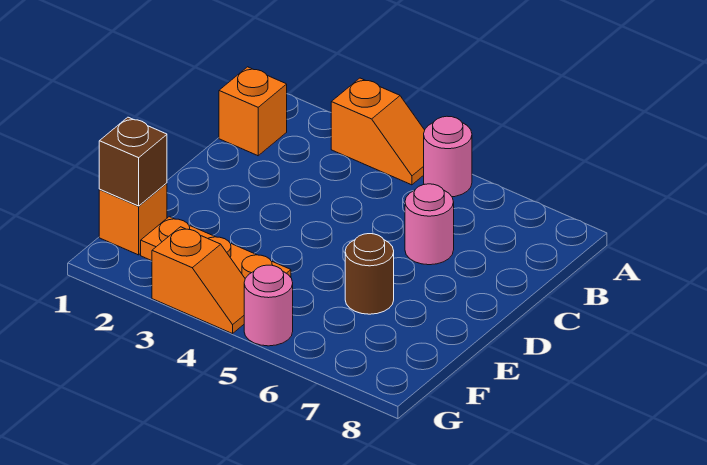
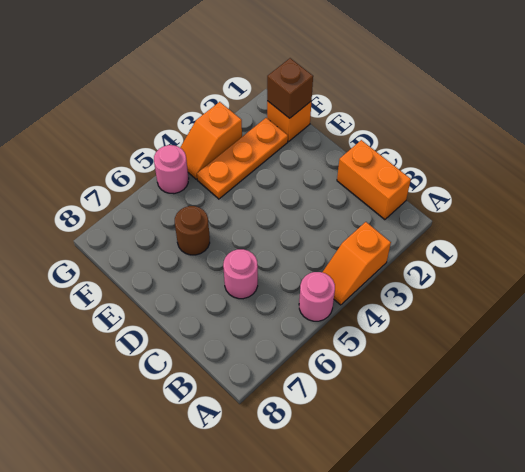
orange brick B1 level 1 -> orange brick B1:C1 level 1

